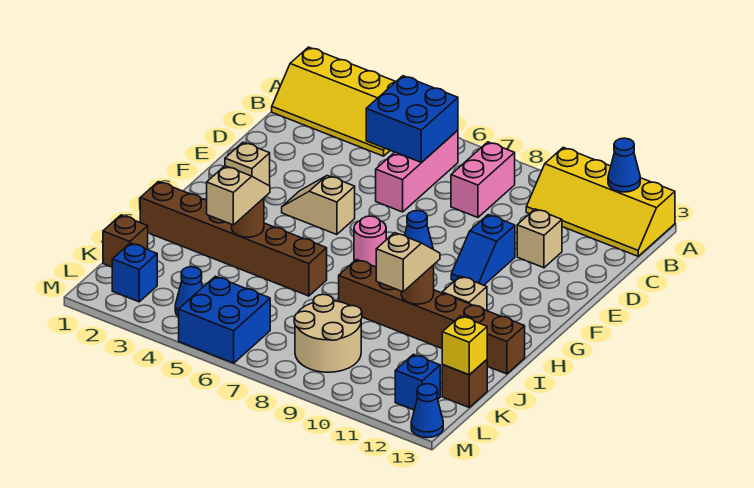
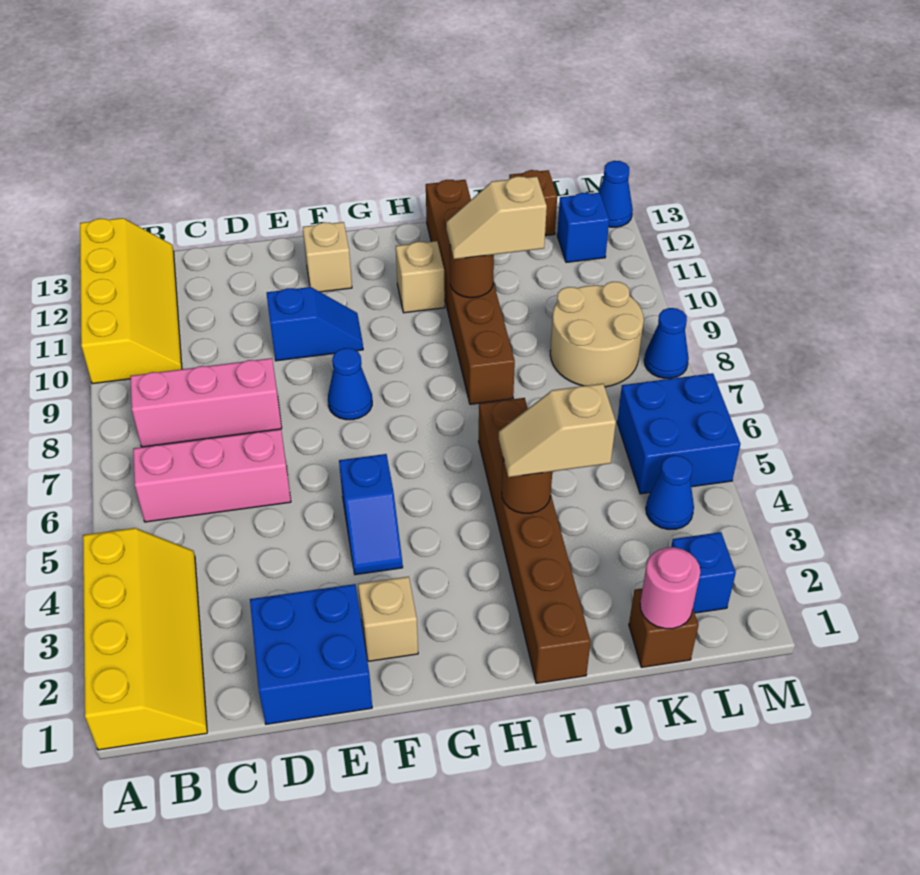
blue cone A12 level 2 -> blue cone M8 level 1
blue brick B5:C6 level 2 -> blue brick D1:E2 level 1
pink brick B8:C8 level 1 -> pink brick B8:D8 level 1
tan brick D11 level 1 -> tan brick F12 level 1
tan slope F4:F5 level 1 top 5 -> blue slope F4:F5 level 1 top 5
pink round brick G7 level 1 -> pink round brick K1 level 2
yellow brick K13 level 2 -> none

